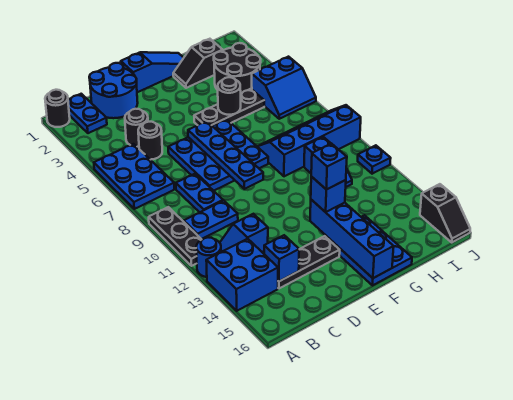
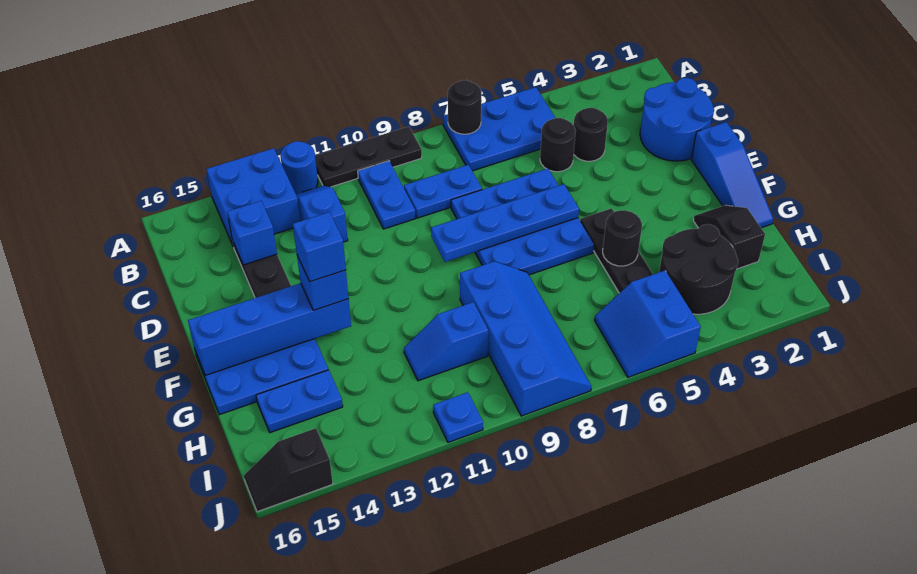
black round brick A1 level 1 -> black round brick A7 level 2
blue plate B1:B2 level 1 -> blue plate H14:H15 level 1

